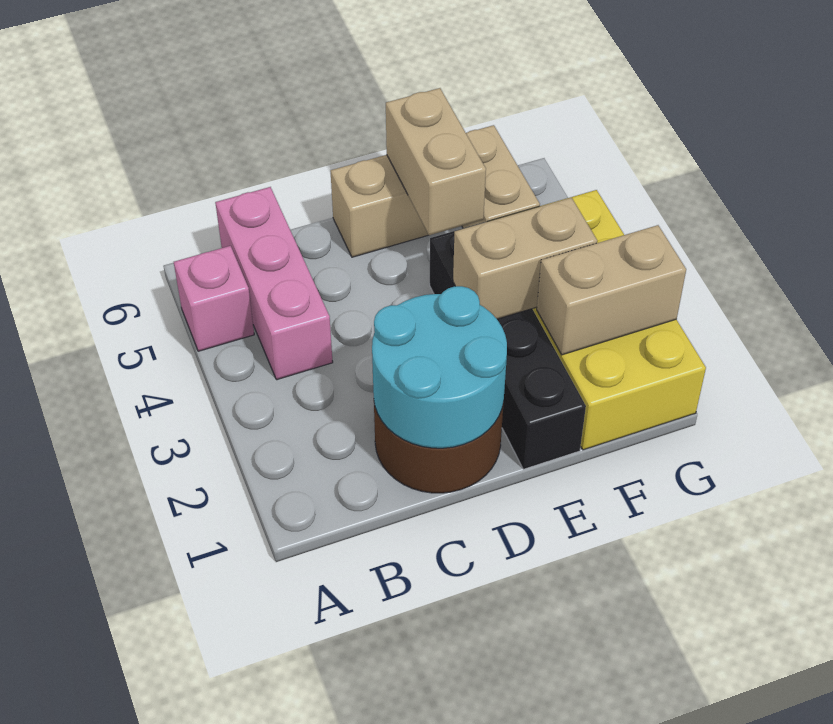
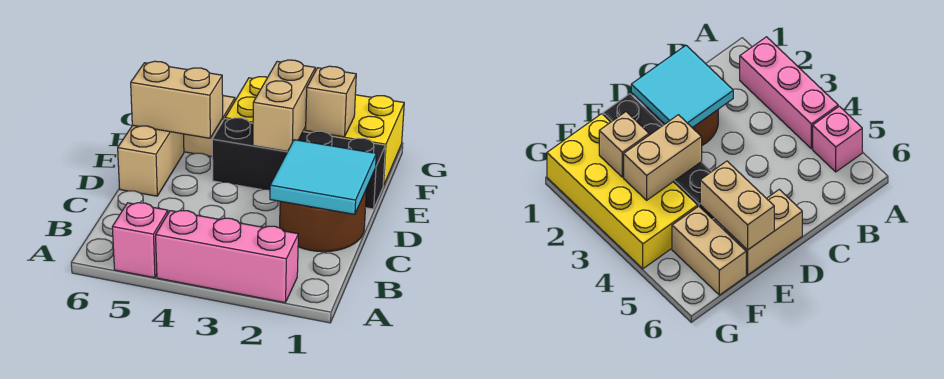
pink brick B4:B6 level 1 -> pink brick A2:A4 level 1
cyan round brick C1:D2 level 2 -> cyan tile C1:D2 level 2
tan brick F2:G2 level 2 -> tan brick F2 level 2

